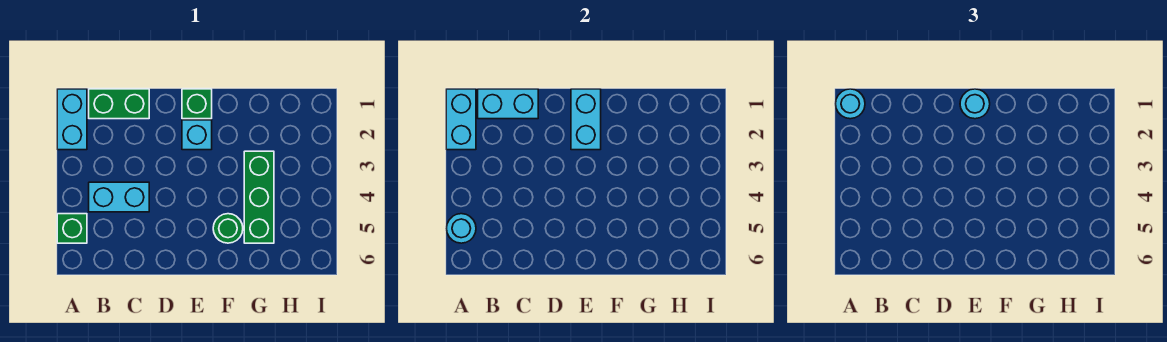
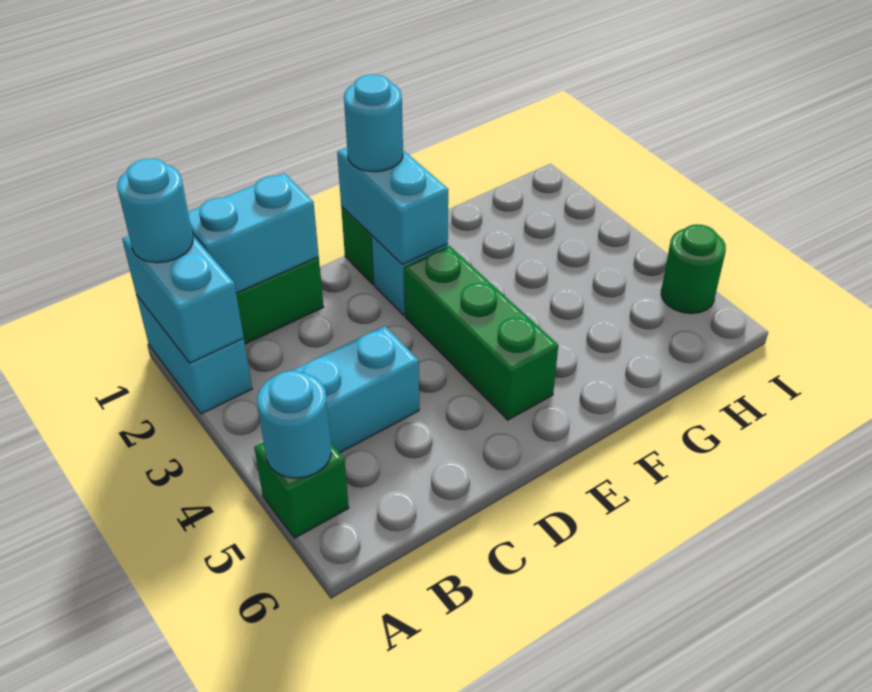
green round brick F5 level 1 -> green round brick I5 level 1
green brick G3:G5 level 1 -> green brick E3:E5 level 1

